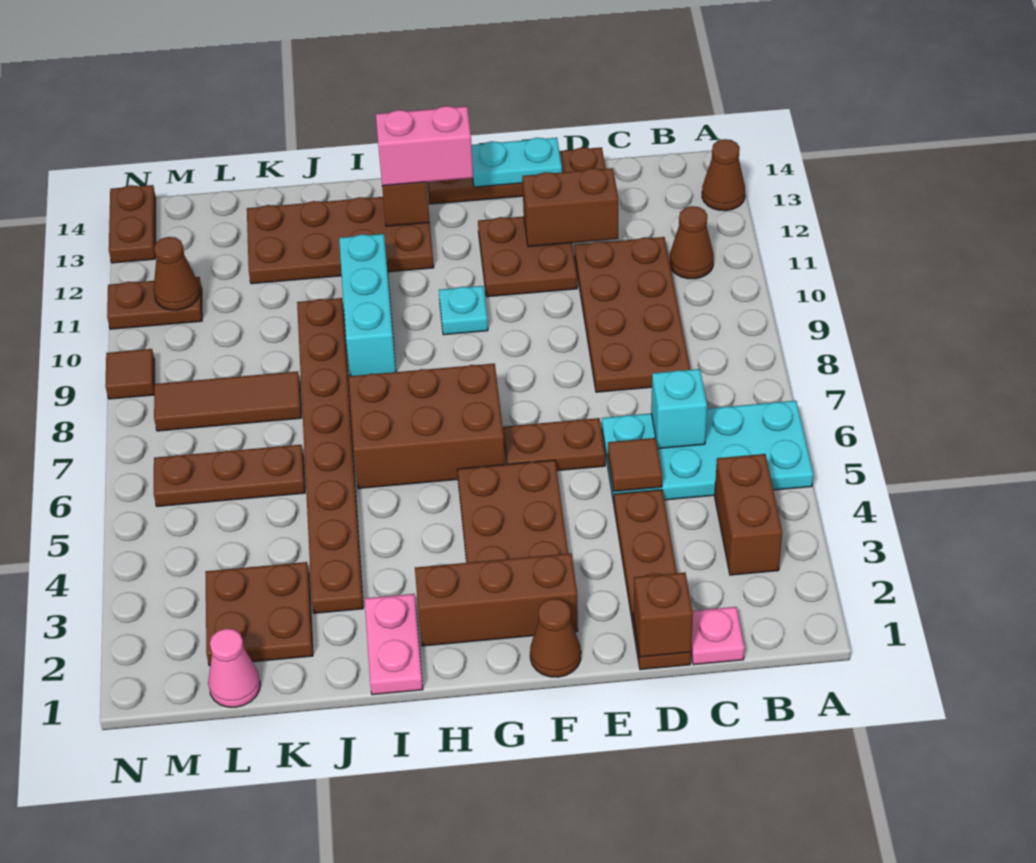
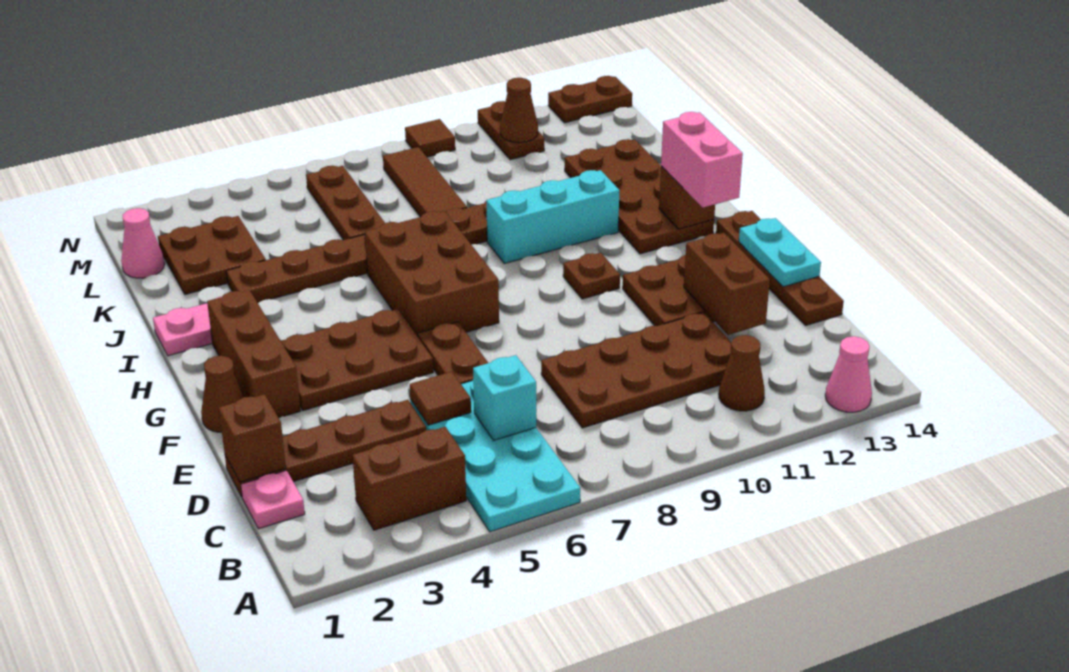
brown cone A13 level 1 -> pink cone A13 level 1
cyan plate G10 level 1 -> brown plate G10 level 1

